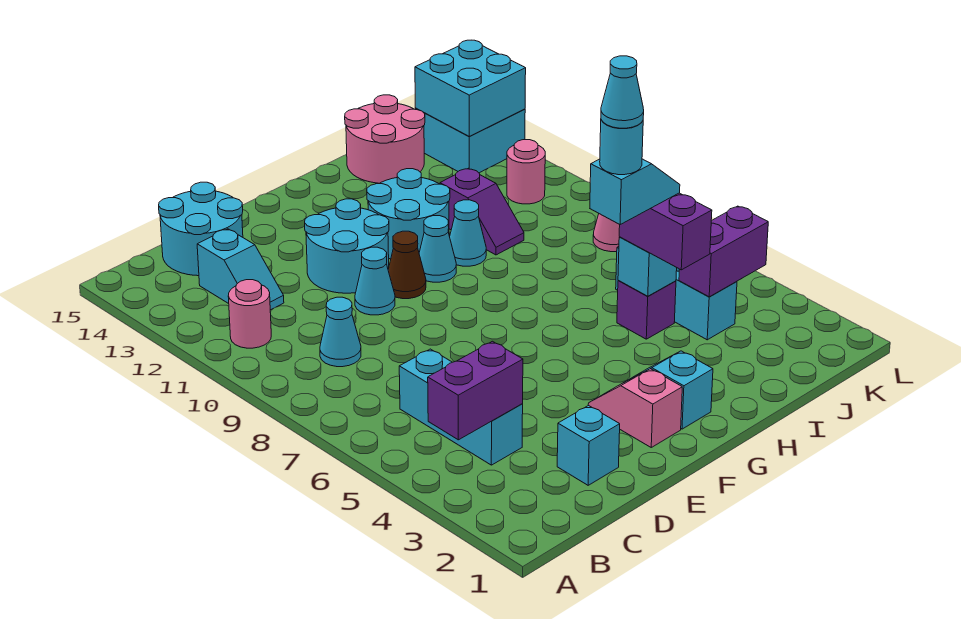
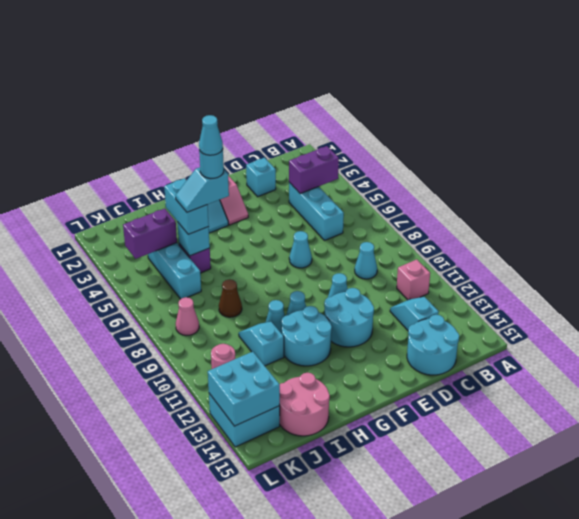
pink round brick B11 level 1 -> pink brick B11 level 1
none -> cyan cone E7 level 1
brown cone F10 level 1 -> brown cone I8 level 1
purple brick I4:I5 level 3 -> cyan brick I4:I5 level 3
purple slope I10:I11 level 1 top 11 -> cyan slope I10:I11 level 1 top 11

